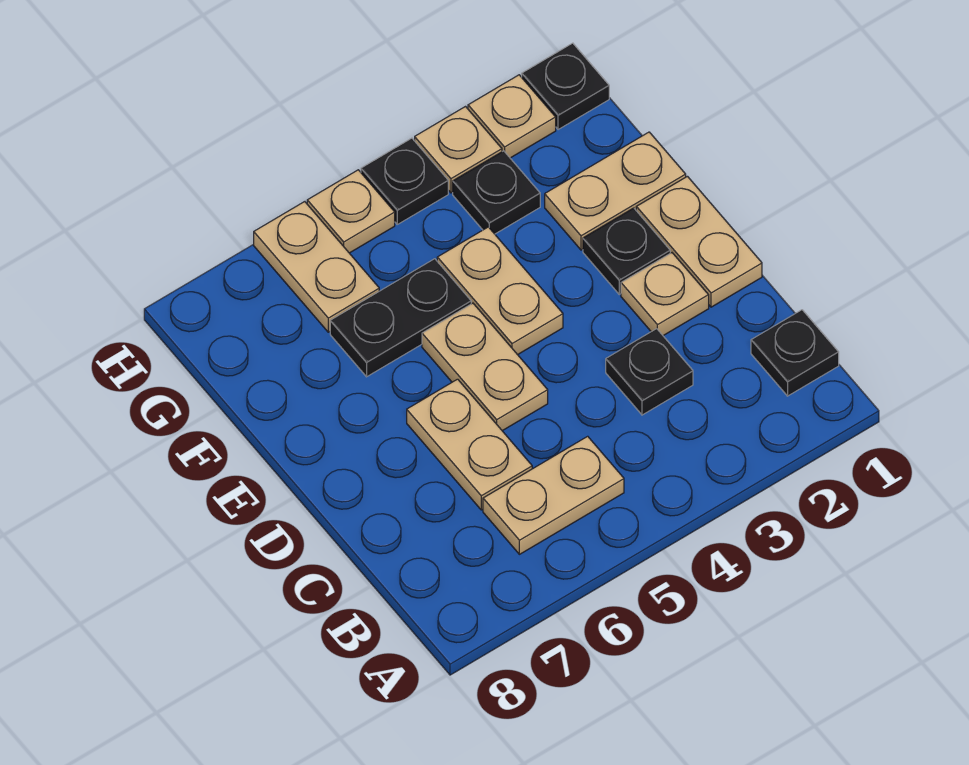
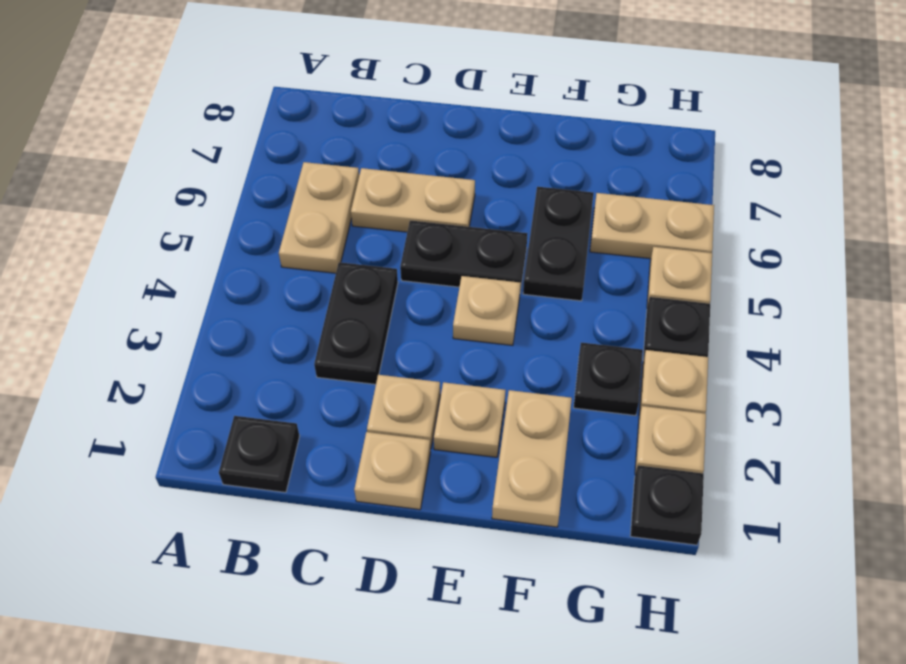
black plate C3 level 1 -> black plate C3:C4 level 1
tan plate D1:E1 level 1 -> tan plate D1 level 1
tan plate D5:E5 level 1 -> black plate D5:E5 level 1
black plate E2 level 1 -> tan plate E2 level 1
tan plate E4:F4 level 1 -> tan plate E4 level 1

